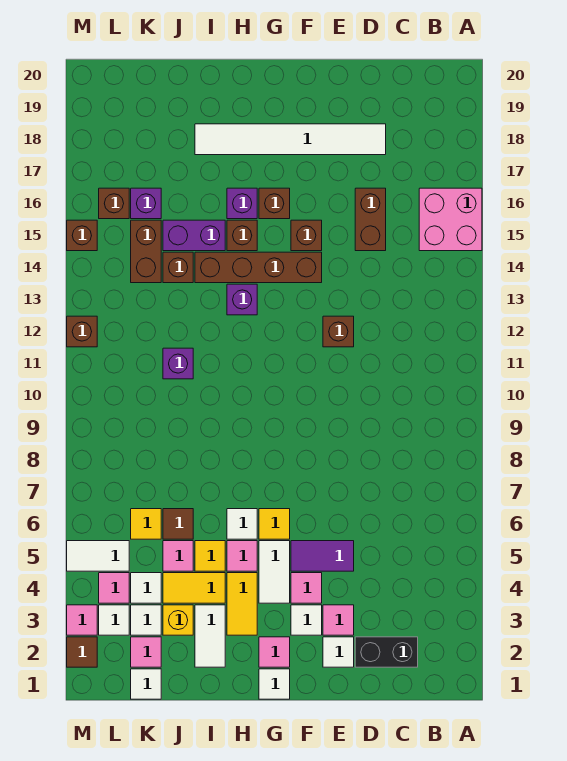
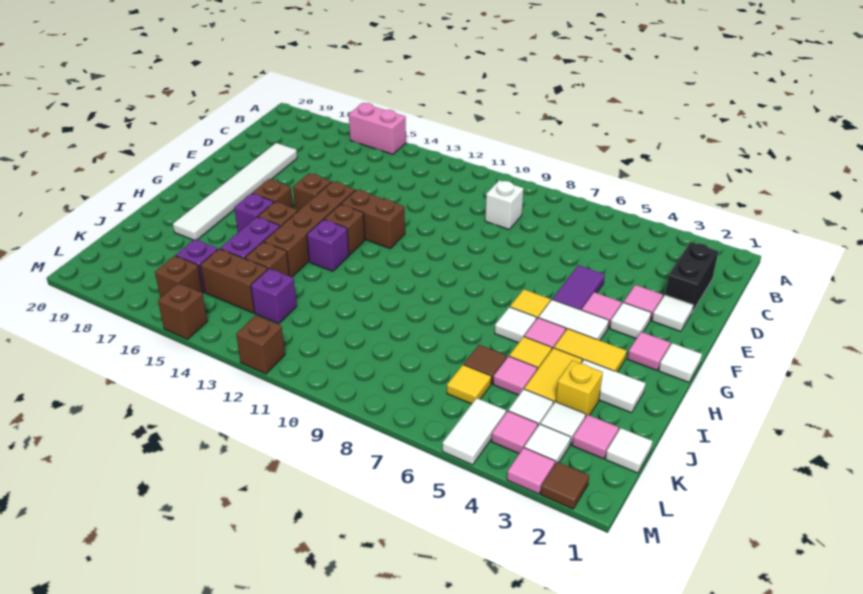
pink brick A15:B16 level 1 -> pink brick A15:A16 level 1
none -> white brick C9 level 1
brown brick D15:D16 level 1 -> brown brick F12:F13 level 1
brown brick E12 level 1 -> brown brick G13 level 1
purple brick J11 level 1 -> purple brick K13 level 1

